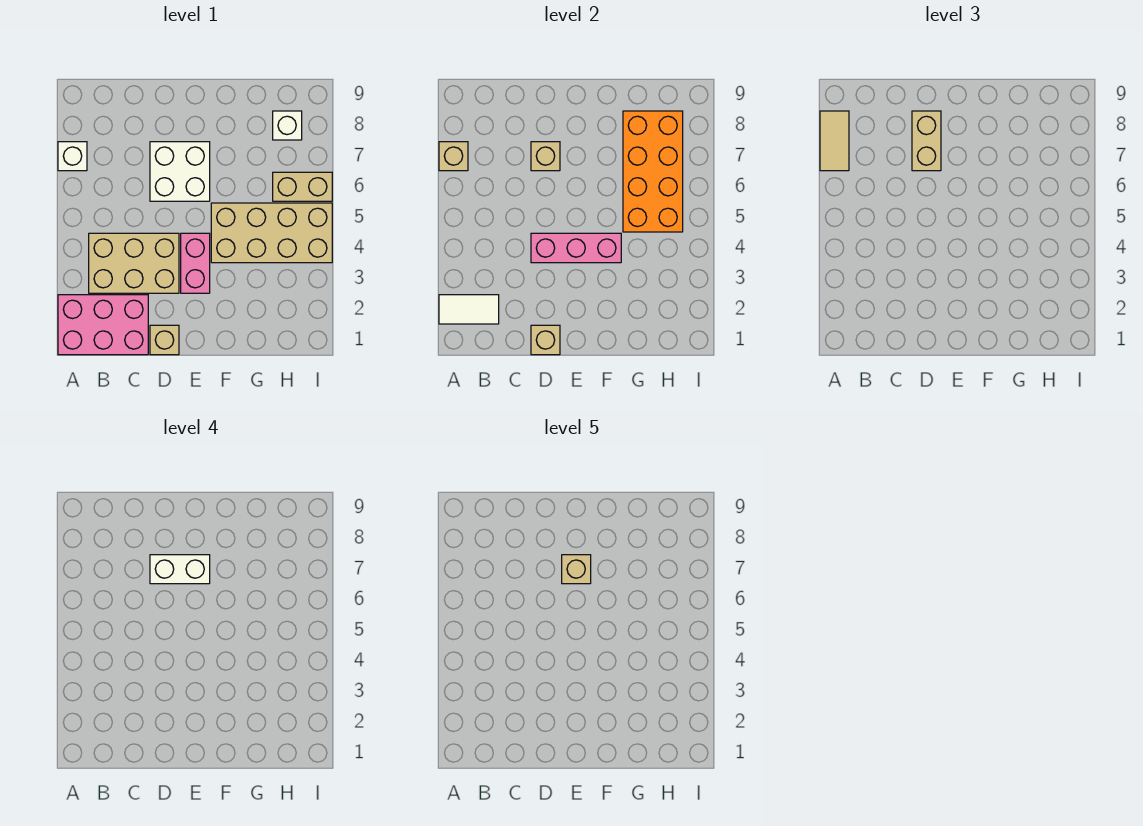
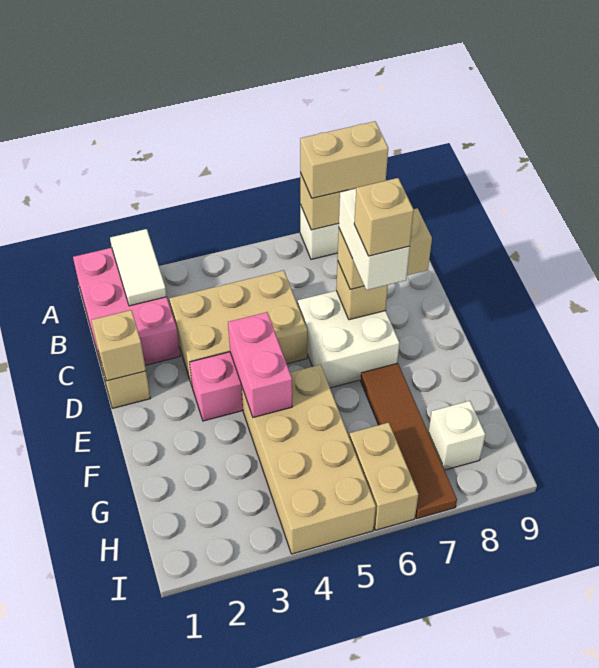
tan tile A7:A8 level 3 -> tan brick A7:A8 level 3
tan brick B3:D4 level 1 -> tan brick C3:D5 level 1
pink brick D4:F4 level 2 -> pink brick E4:F4 level 2
none -> brown tile F7:I7 level 1
orange brick G5:H8 level 2 -> none

